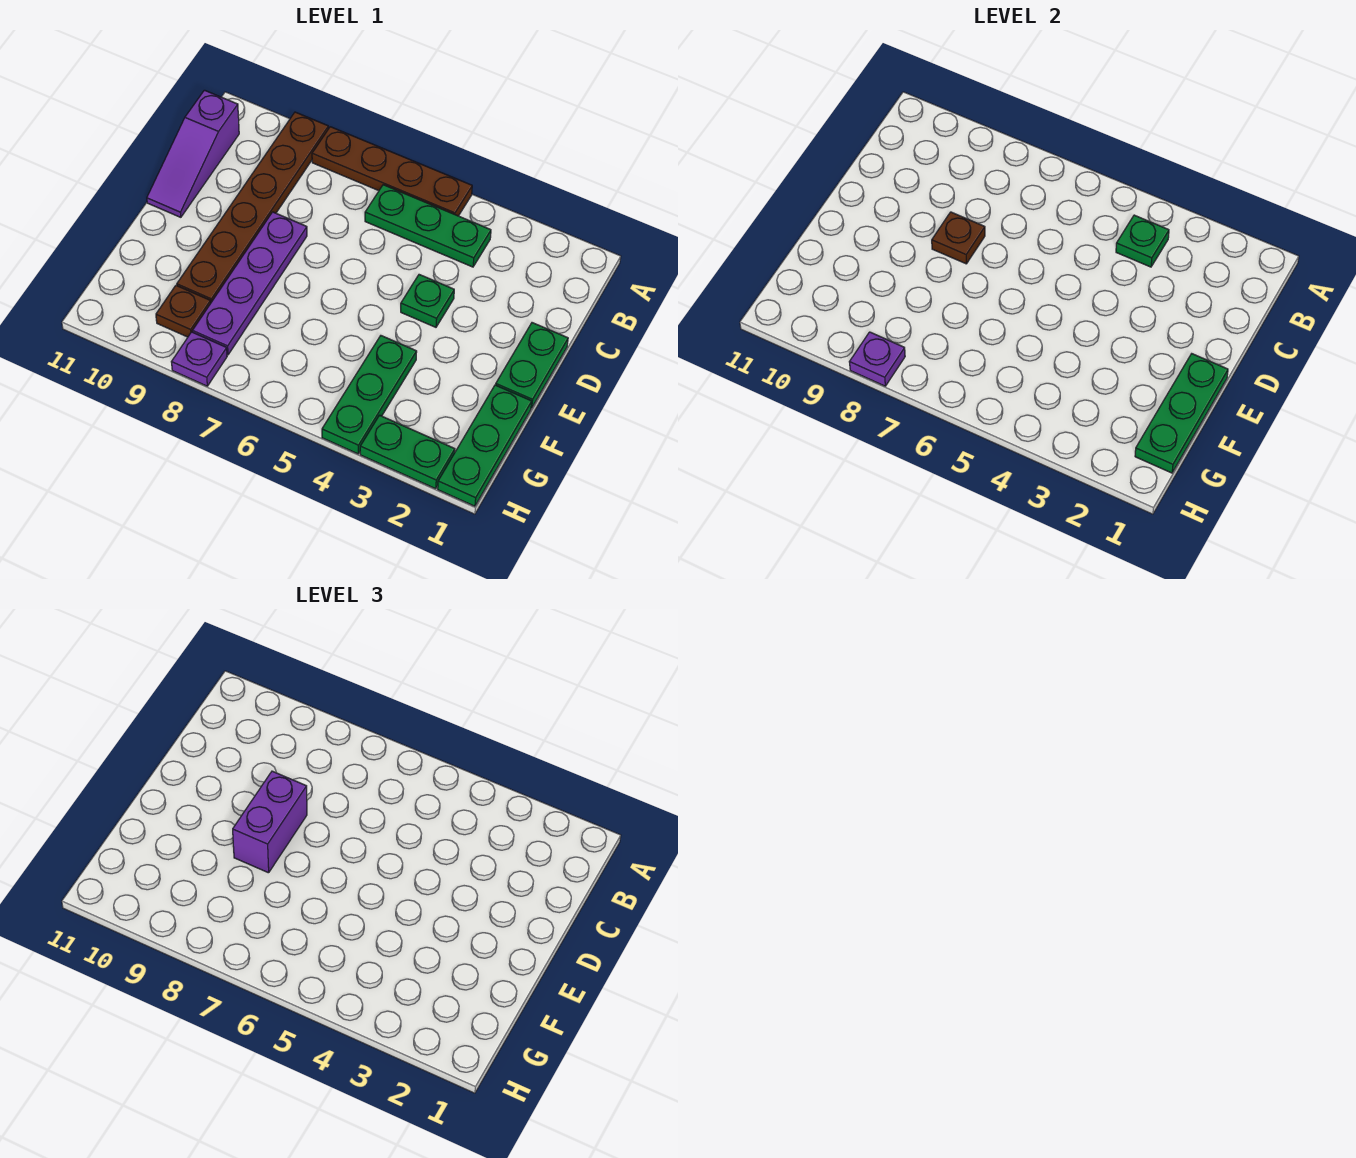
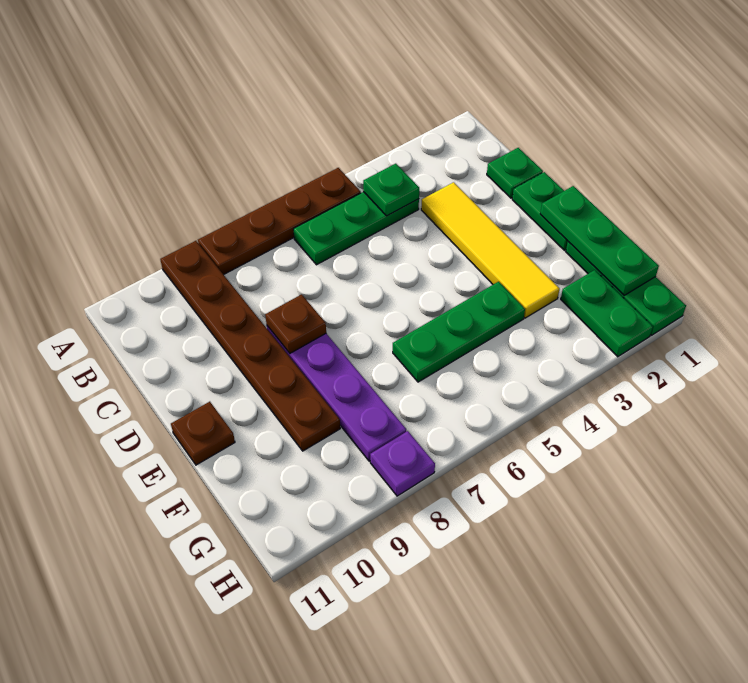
purple slope B11:D11 level 1 top B -> none
none -> yellow tile C3:F3 level 1
green plate D4 level 1 -> green plate C1 level 1
purple brick D8:E8 level 3 -> none
green plate F4:H4 level 1 -> green plate F4:F6 level 1
brown plate G9 level 1 -> brown plate E11 level 1
green plate H2:H3 level 1 -> green plate G2:H2 level 1
purple plate H8 level 2 -> none

